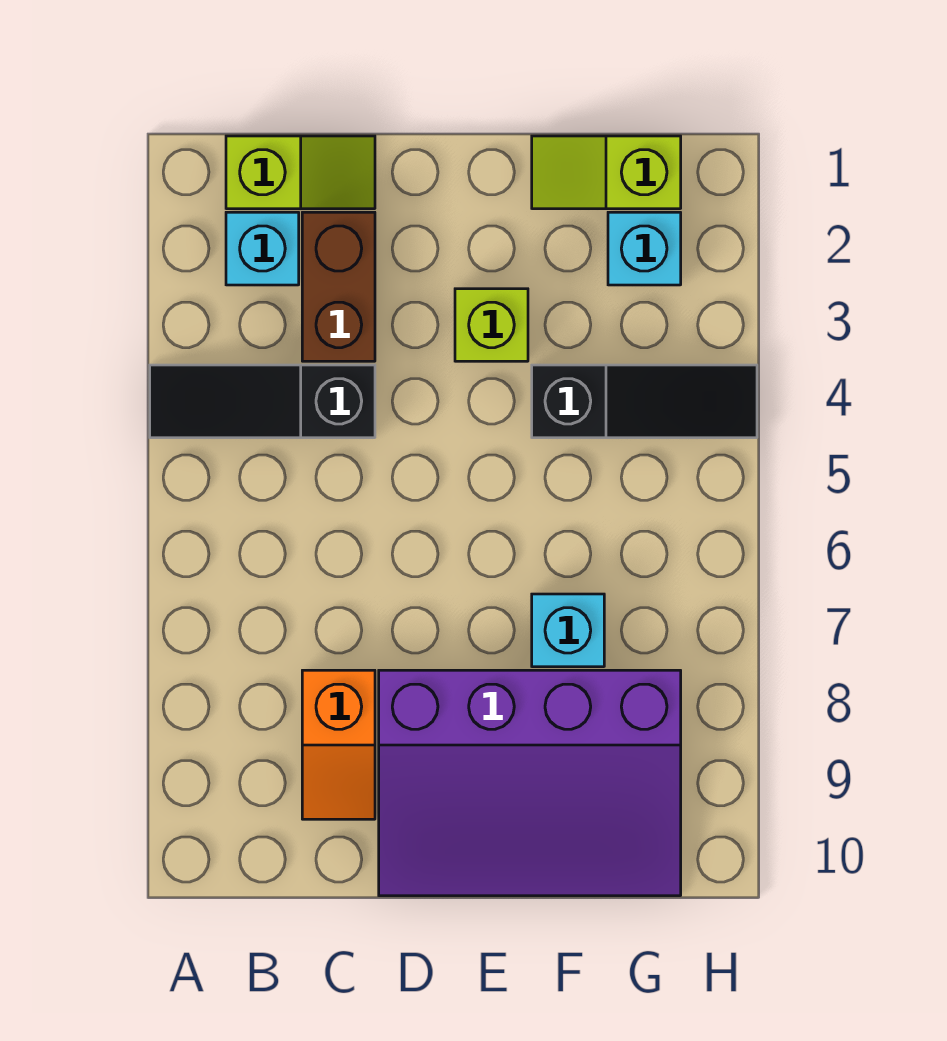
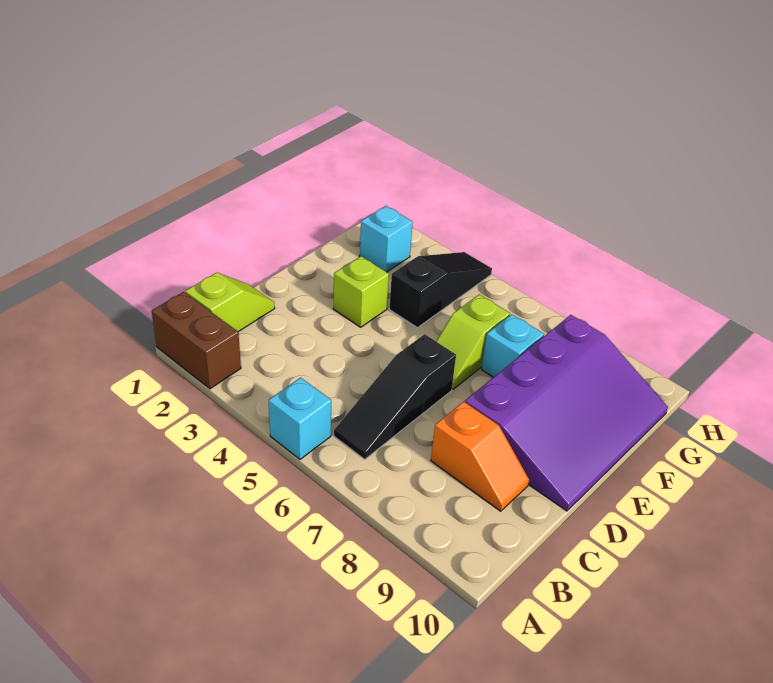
black slope A4:C4 level 1 top C -> black slope B6:D6 level 1 top D
cyan brick B2 level 1 -> cyan brick A5 level 1
brown brick C2:C3 level 1 -> brown brick A1:A2 level 1
lime slope F1:G1 level 1 top G -> lime slope E6:F6 level 1 top F

